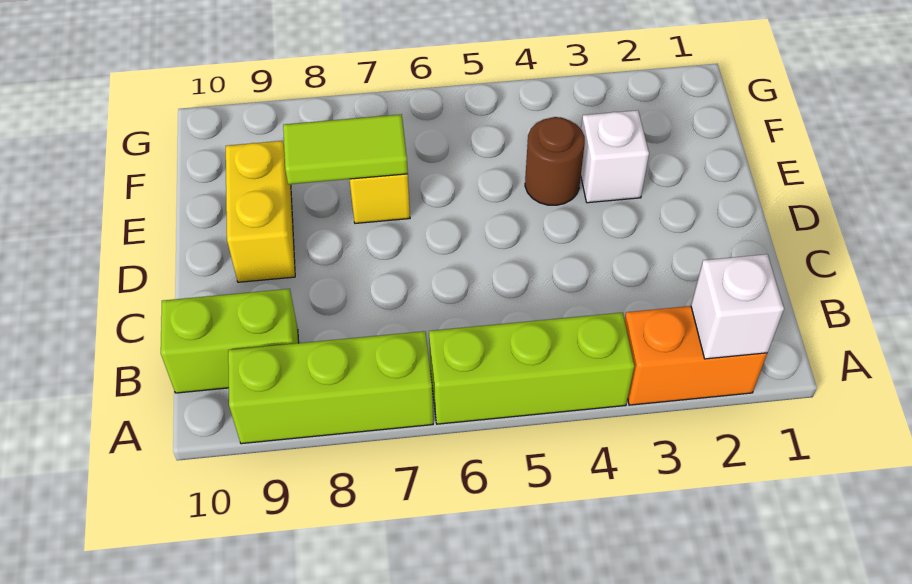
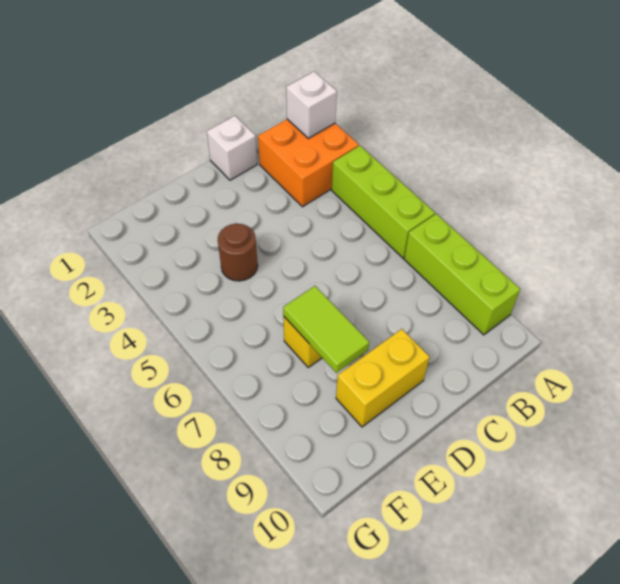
orange brick A2:A3 level 1 -> orange brick A2:B3 level 1
lime brick B9:B10 level 1 -> none
white brick E3 level 1 -> white brick C1 level 1

